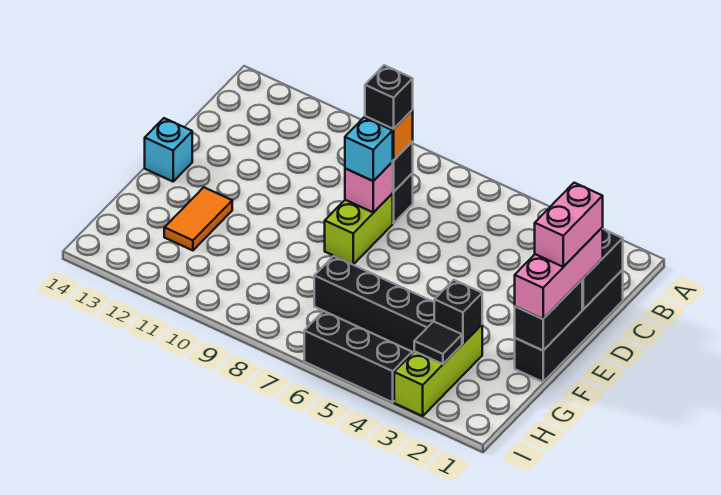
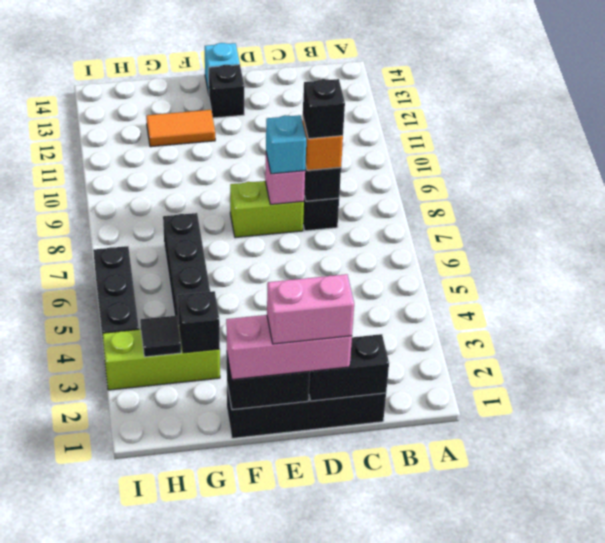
none -> black brick E13 level 1

